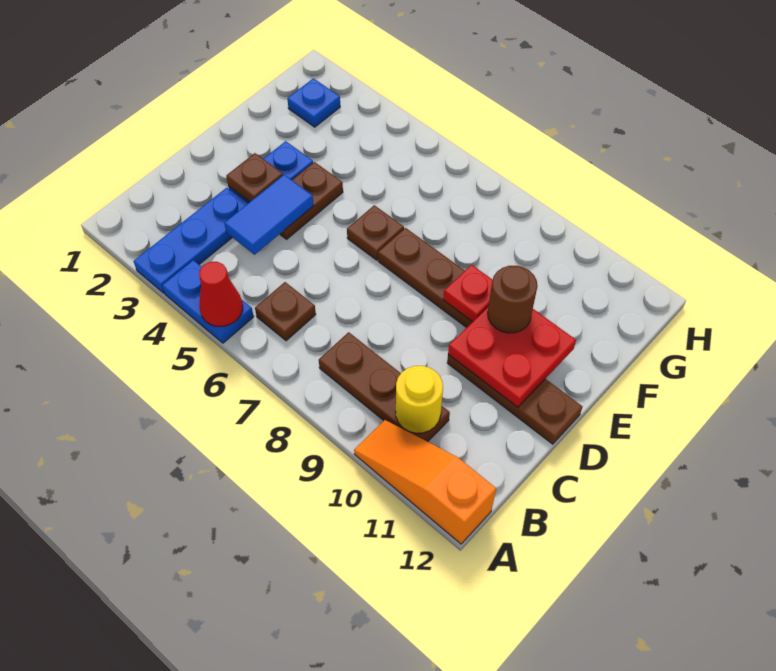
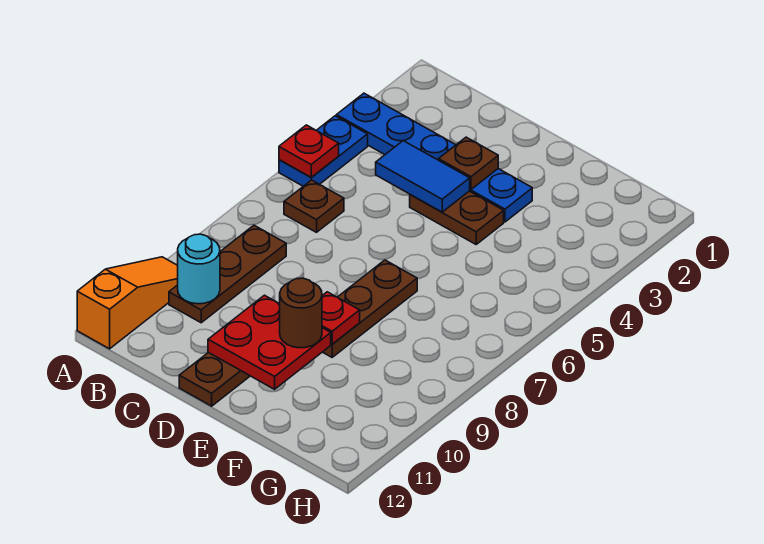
red cone A5 level 2 -> red plate A5 level 2
yellow round brick B10 level 2 -> cyan round brick B10 level 2
brown plate E6 level 1 -> none
blue plate G2 level 1 -> none

